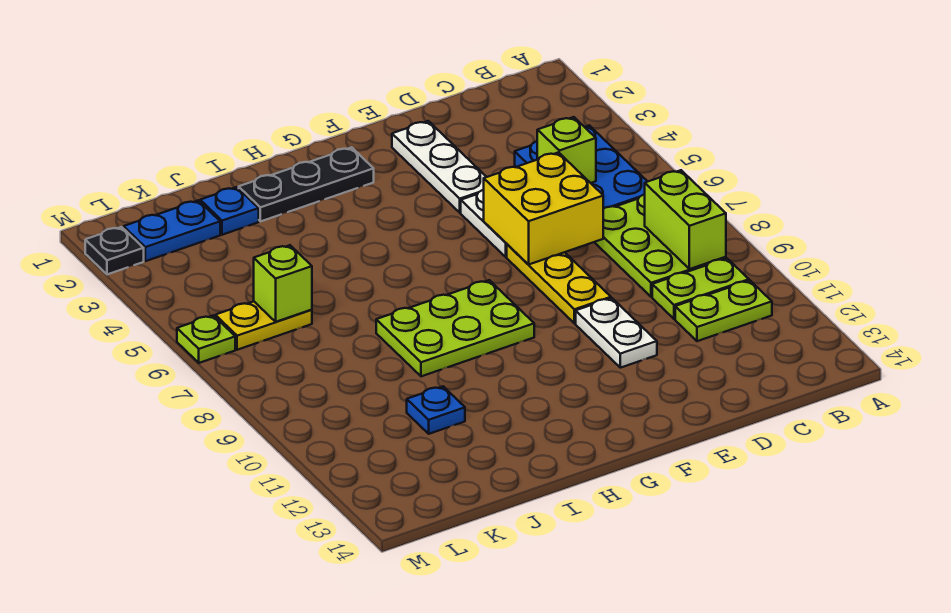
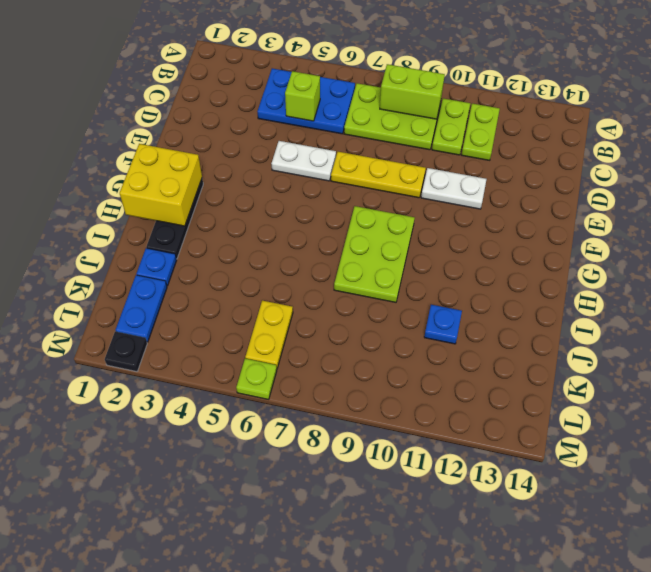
yellow brick D6:E7 level 2 -> yellow brick G1:H2 level 2
white plate E2:E4 level 1 -> none
lime brick K6 level 2 -> none

